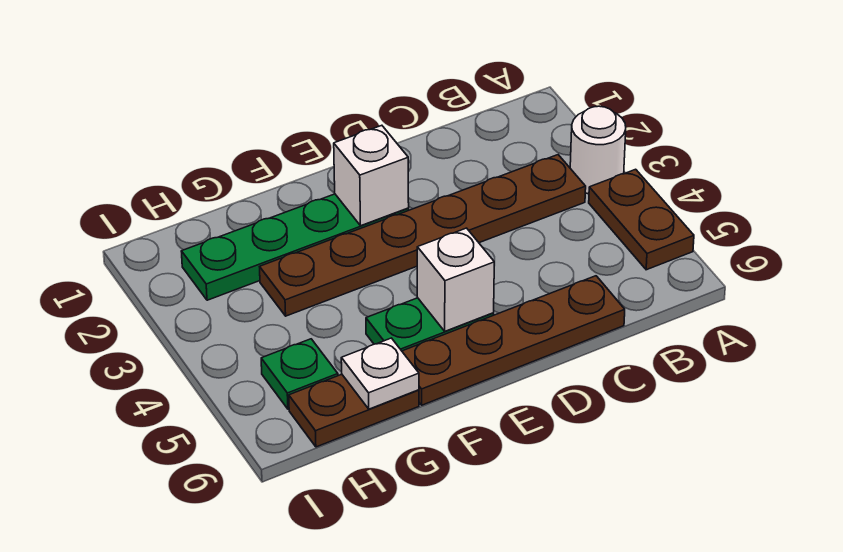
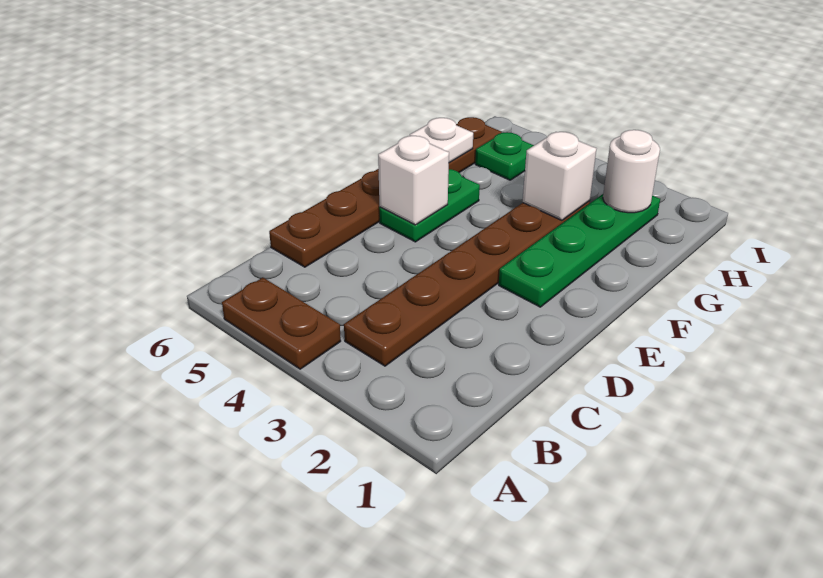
white round brick A3 level 1 -> white round brick H2 level 2
white brick E2 level 2 -> white brick G3 level 2

